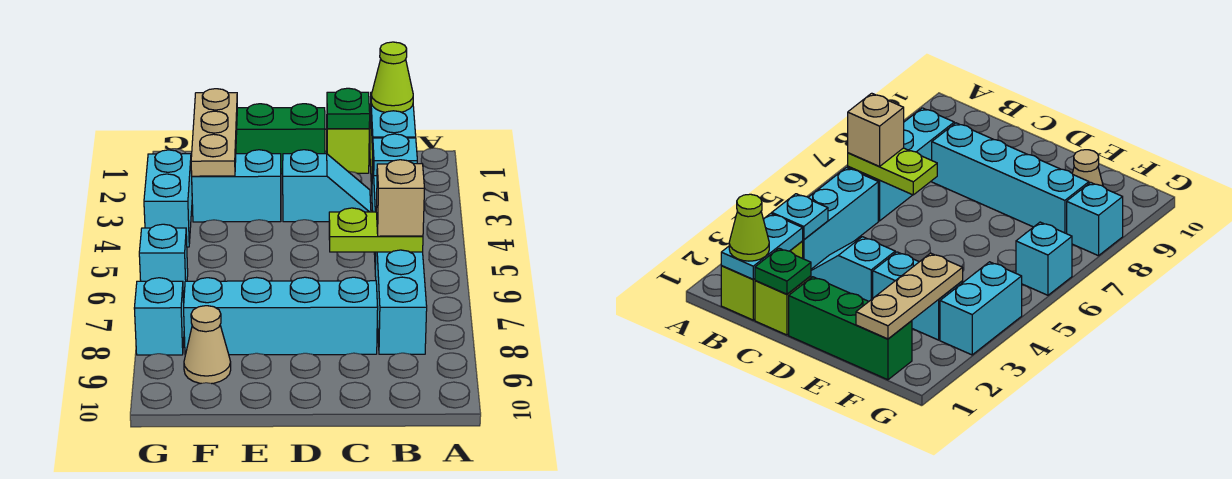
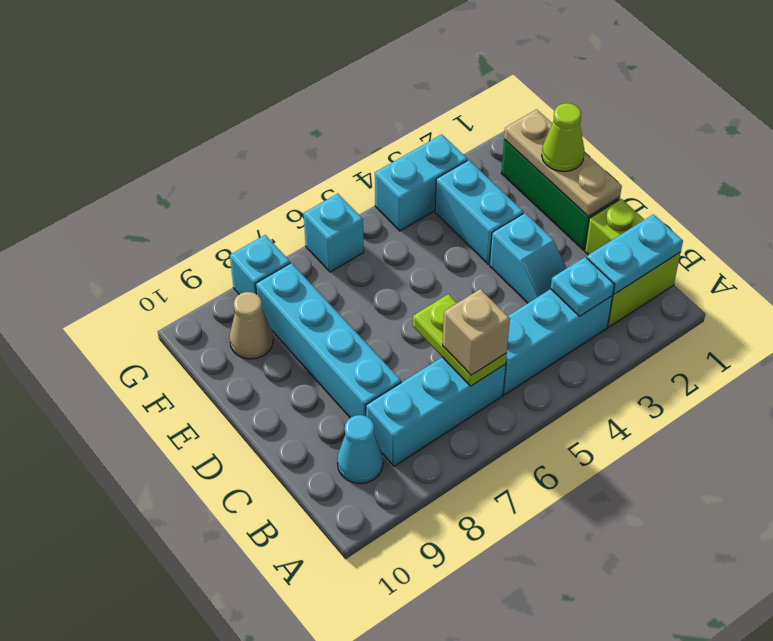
lime cone B1 level 3 -> lime cone E1 level 3
none -> cyan cone B9 level 1
green plate C1 level 2 -> none
tan plate F1:F3 level 2 -> tan plate D1:F1 level 2

